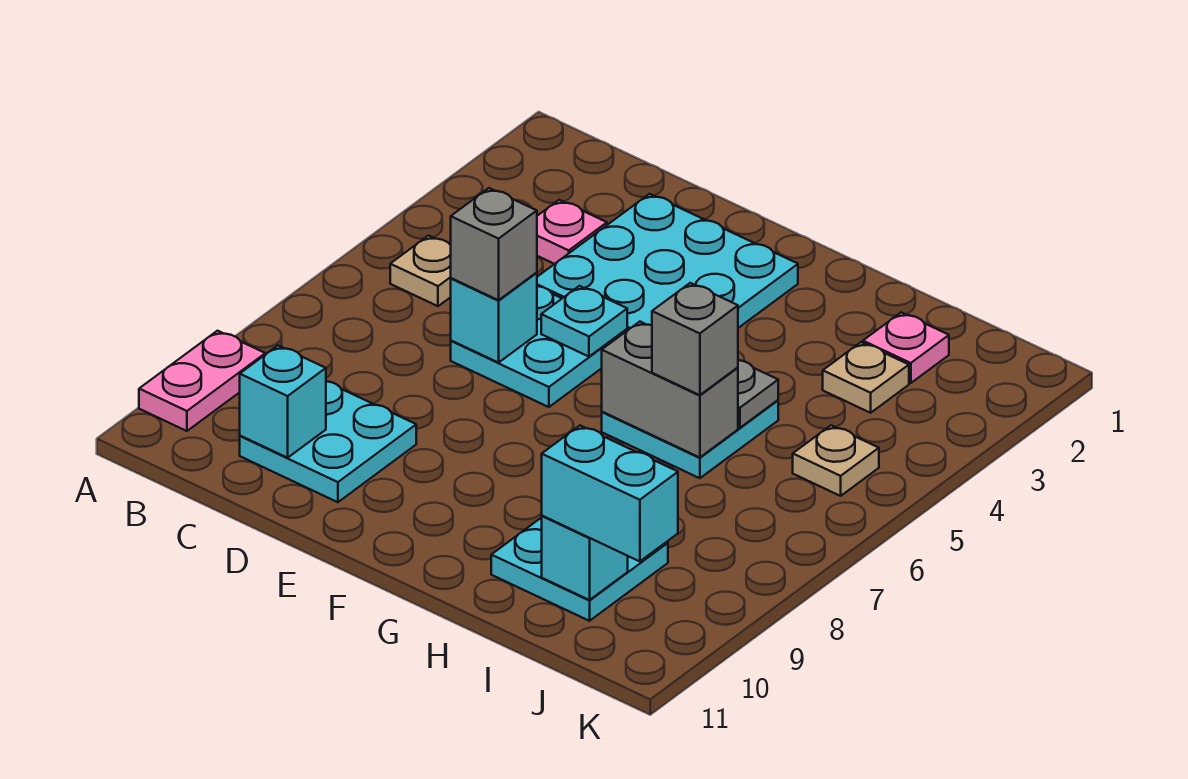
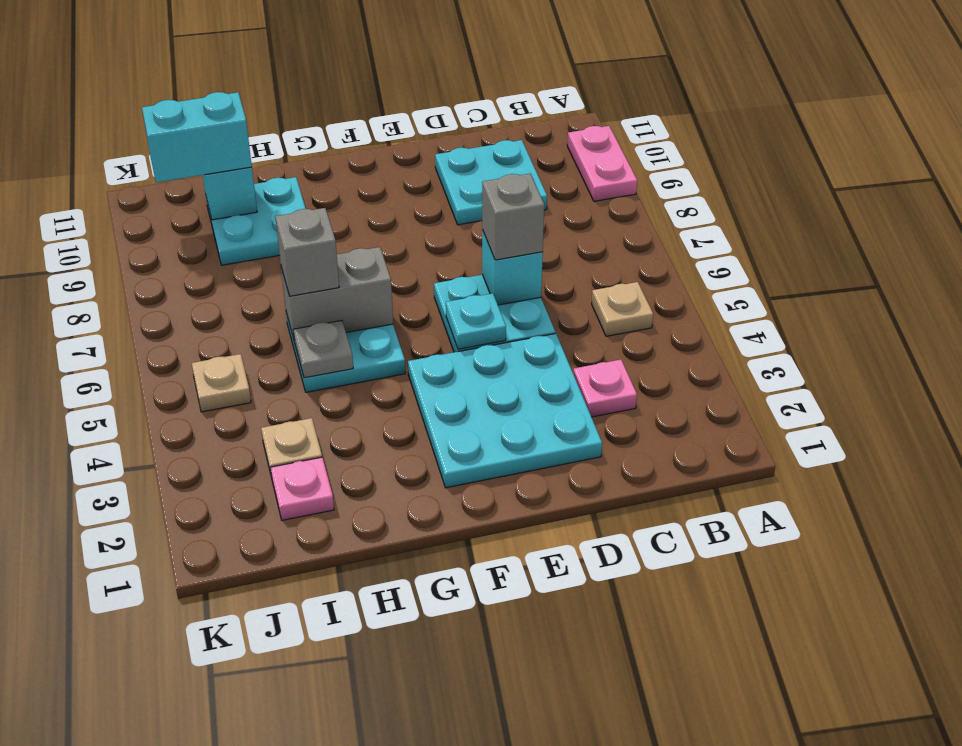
cyan brick C10 level 2 -> none

